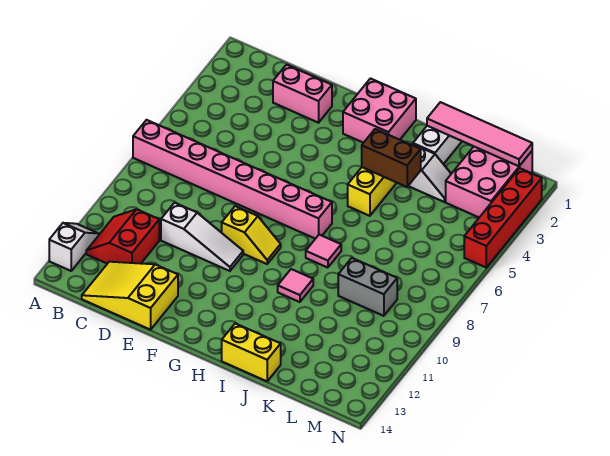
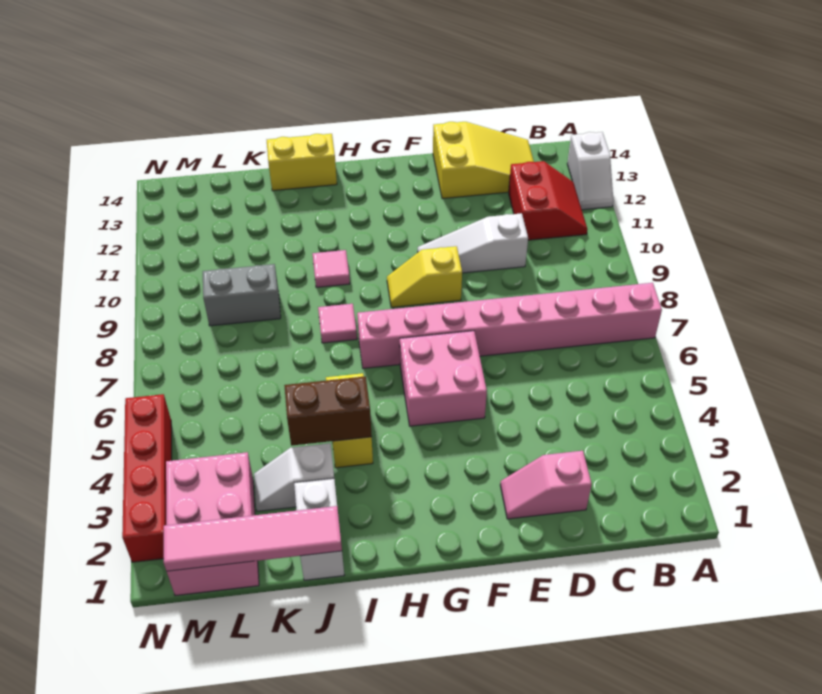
pink brick D2:E2 level 1 -> pink slope D2:E2 level 1 top D
pink brick G1:H2 level 1 -> pink brick F5:G6 level 1

